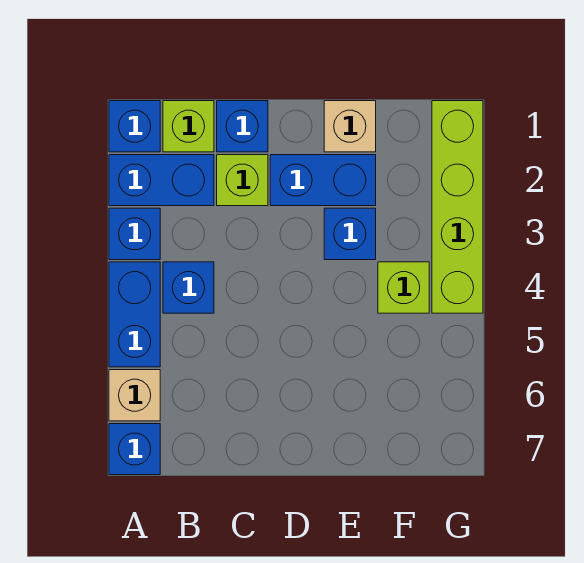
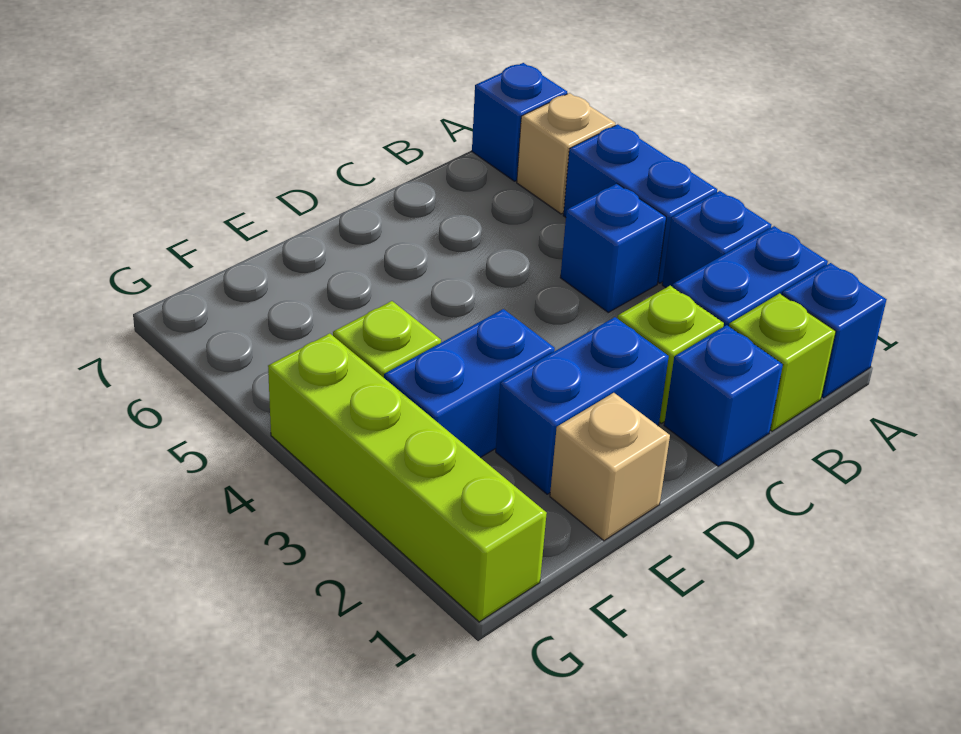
blue brick E3 level 1 -> blue brick E3:F3 level 1

